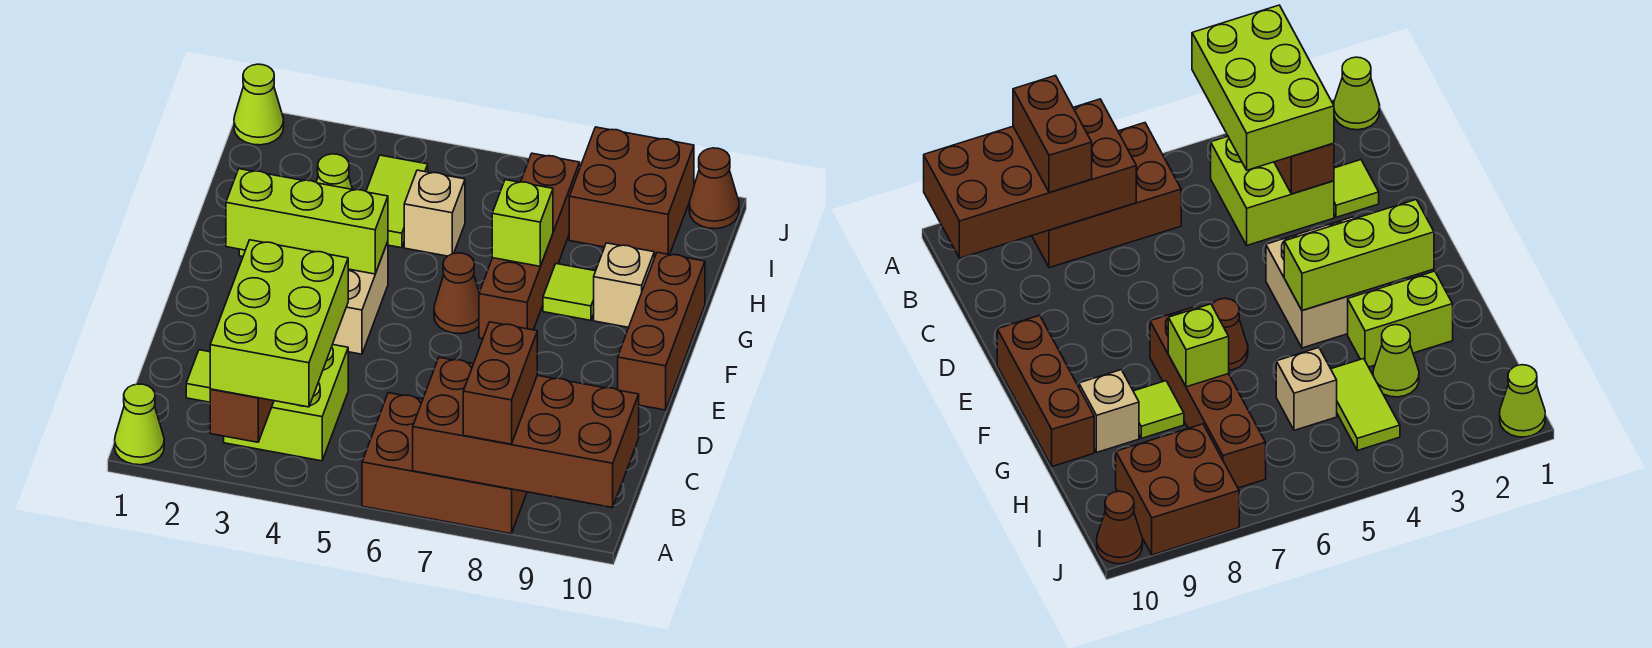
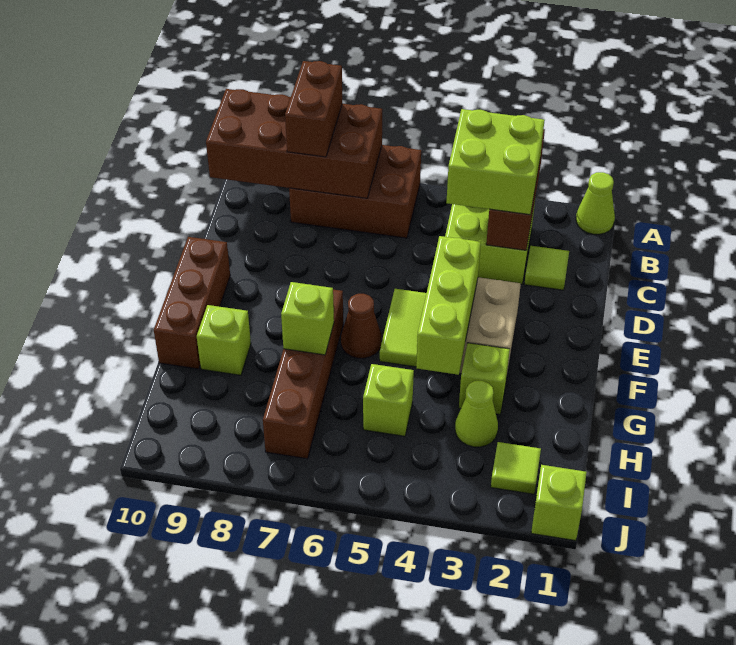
lime brick A3:C4 level 3 -> lime brick B3:C4 level 3
lime brick F2:F4 level 2 -> lime brick E4:G4 level 2
lime brick G2:G3 level 1 -> lime brick G3 level 1
lime tile G8 level 1 -> lime tile I2 level 1
tan brick G9 level 1 -> lime brick G9 level 1
lime tile H4:I4 level 1 -> lime tile E5:F5 level 1
tan brick H5 level 1 -> lime brick H5 level 1
brown brick I8:J9 level 1 -> none
lime cone J1 level 1 -> lime brick J1 level 1
brown cone J10 level 1 -> none

